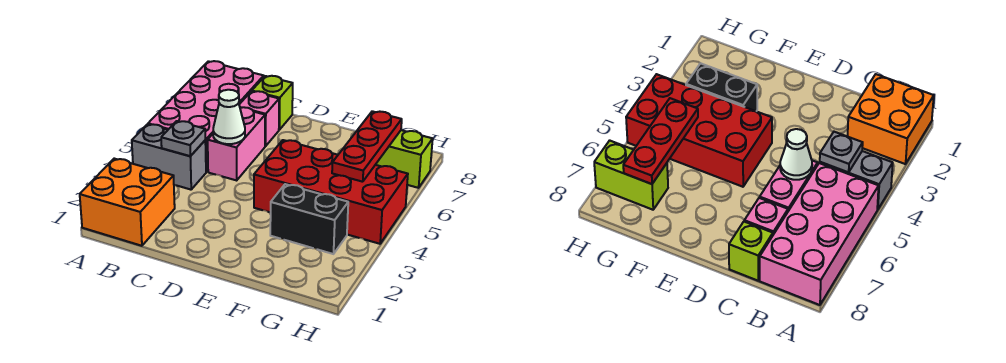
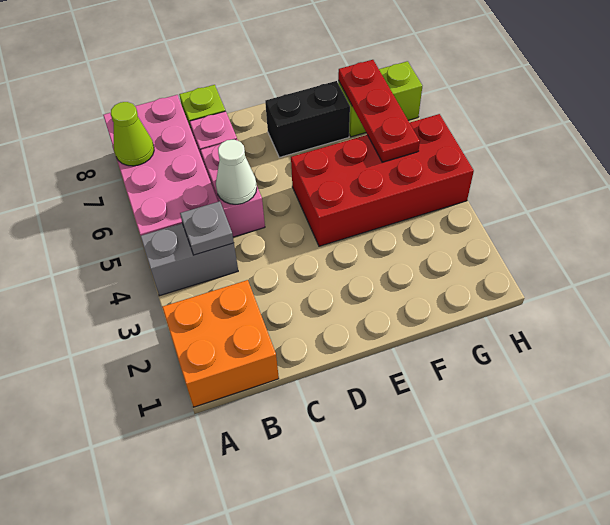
none -> lime cone A7 level 2
black brick F3:G3 level 1 -> black brick E7:F7 level 1

